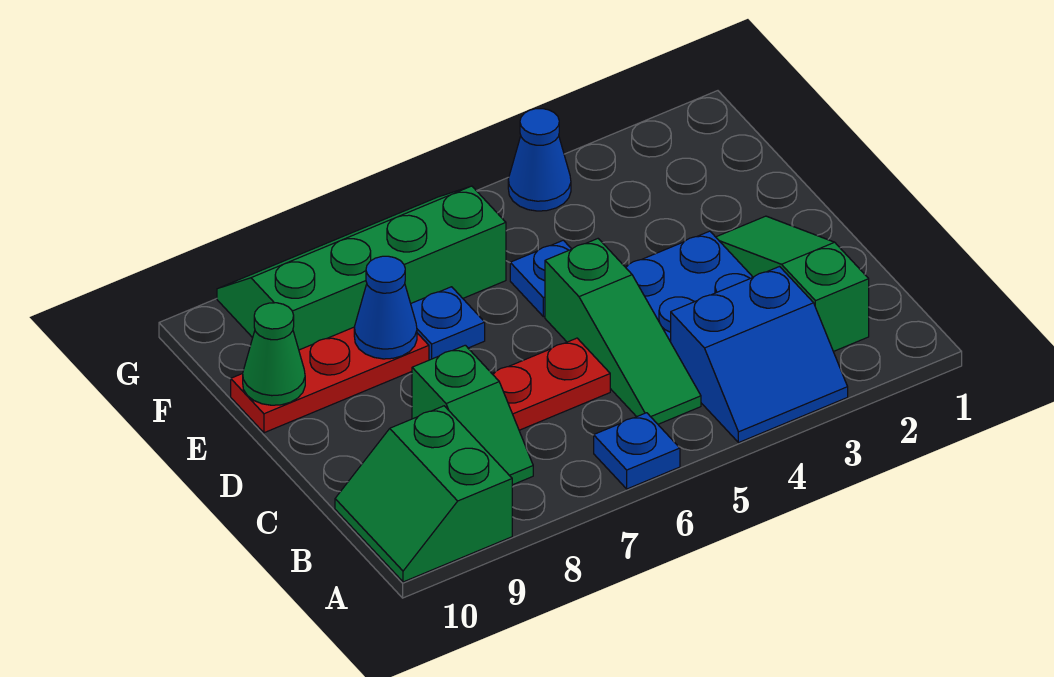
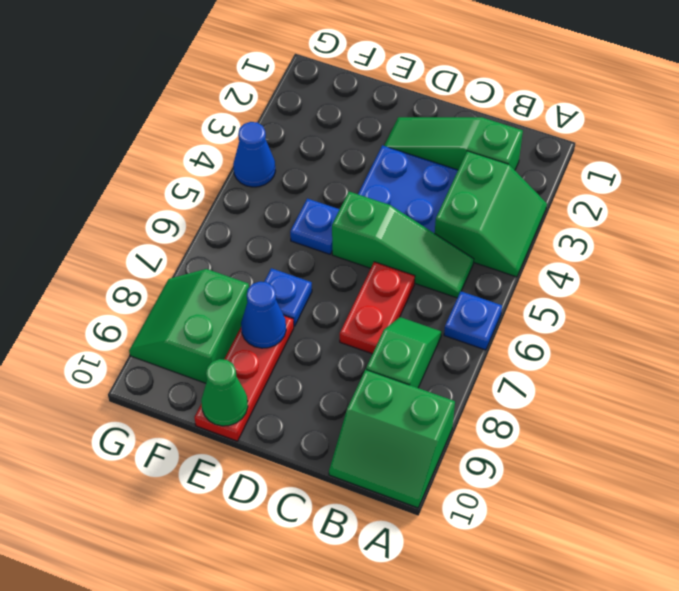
blue slope A3:B4 level 1 top B -> green slope A3:B4 level 1 top B
green slope B8:C8 level 1 top C -> green slope B7:B8 level 1 top 8
green slope F6:G9 level 1 top F -> green slope F8:G9 level 1 top F

